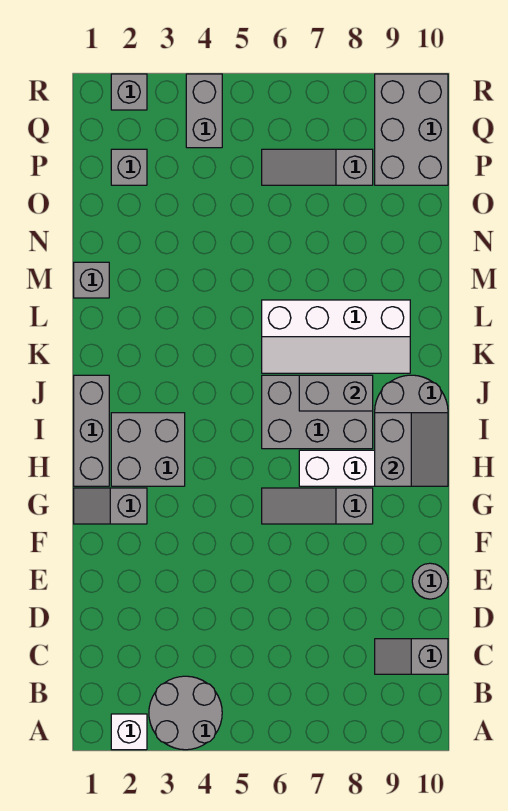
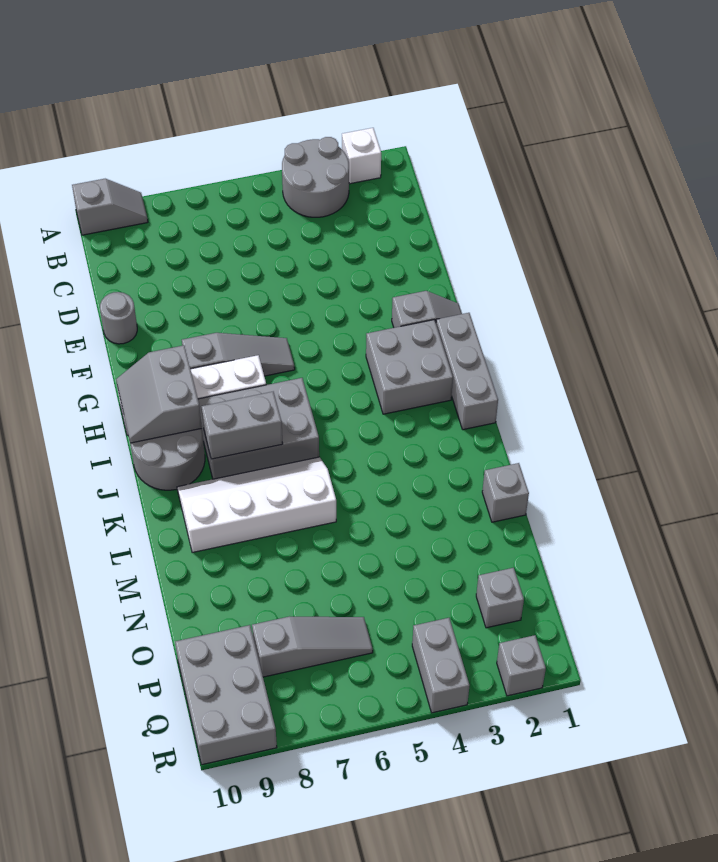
grey slope C9:C10 level 1 top 10 -> grey slope A9:A10 level 1 top 10

